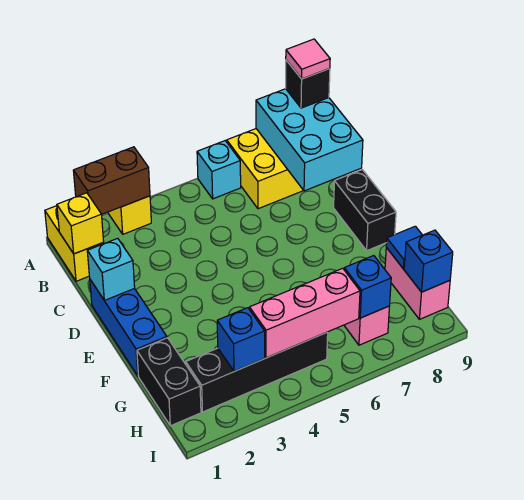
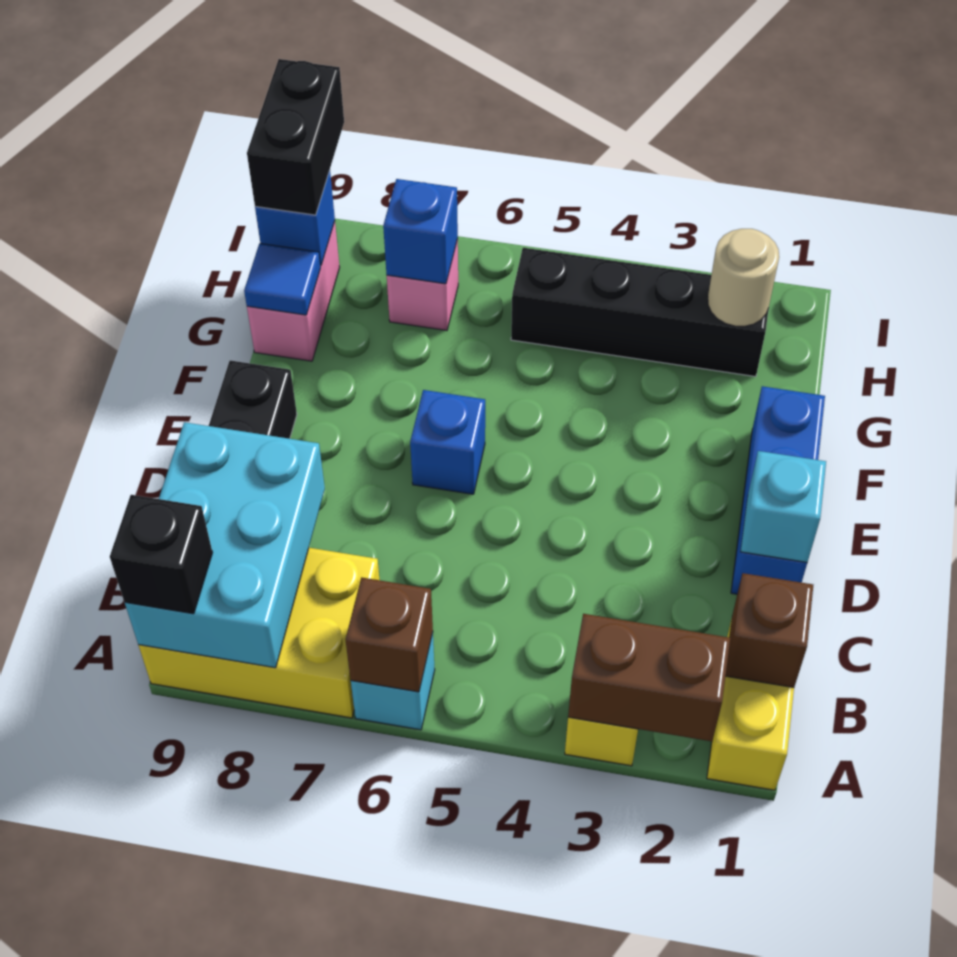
none -> brown brick A6 level 2
pink tile A9 level 4 -> none
yellow brick B1 level 2 -> brown brick B1 level 2
black brick G1:H1 level 1 -> black brick H9:I9 level 3
none -> tan round brick H2 level 2
blue brick H3 level 2 -> blue brick E6 level 1
pink brick H4:H6 level 2 -> none

